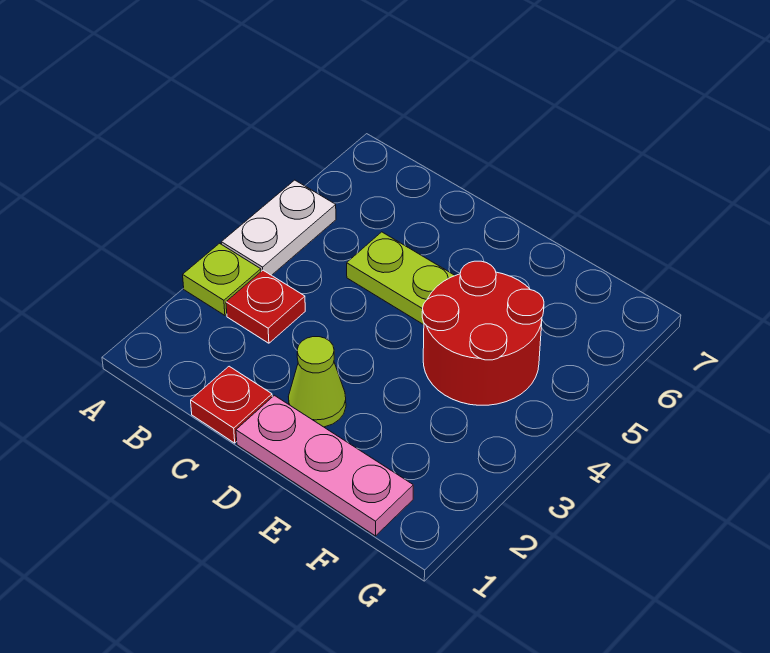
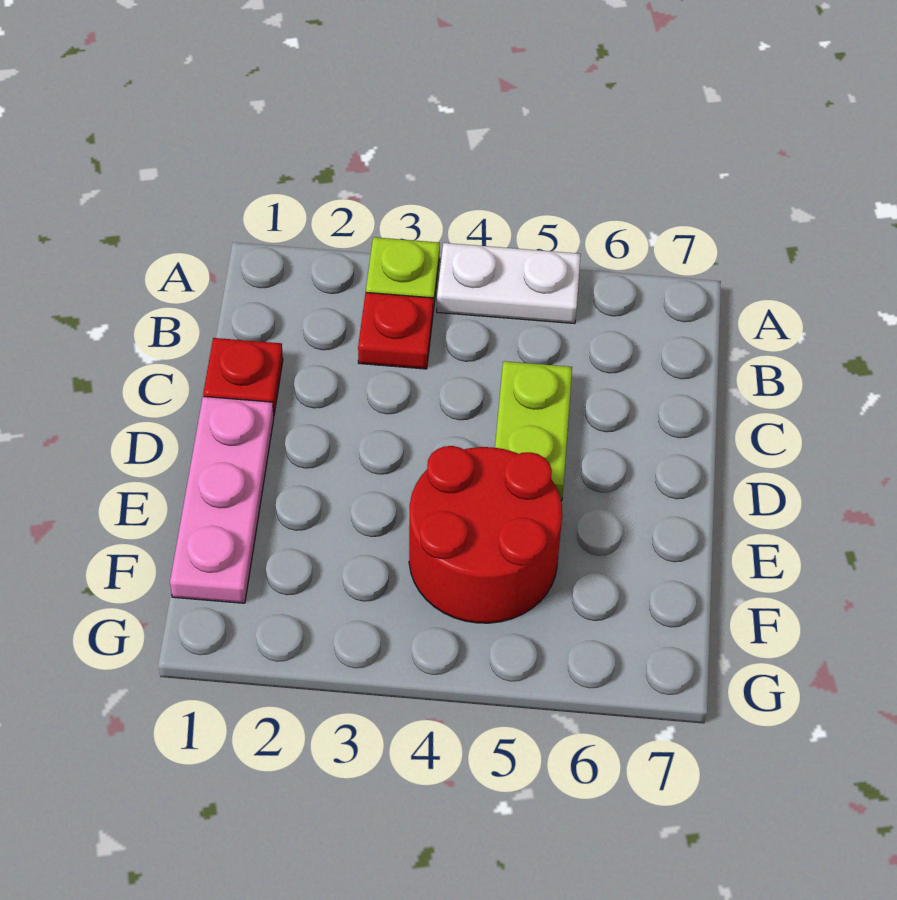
lime cone D2 level 1 -> none

